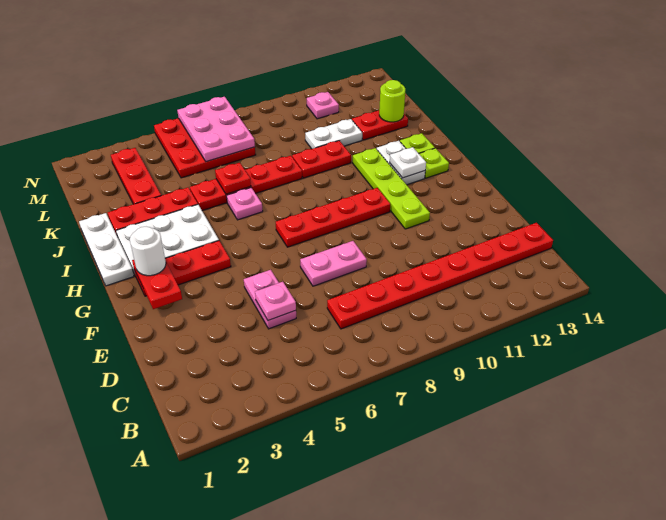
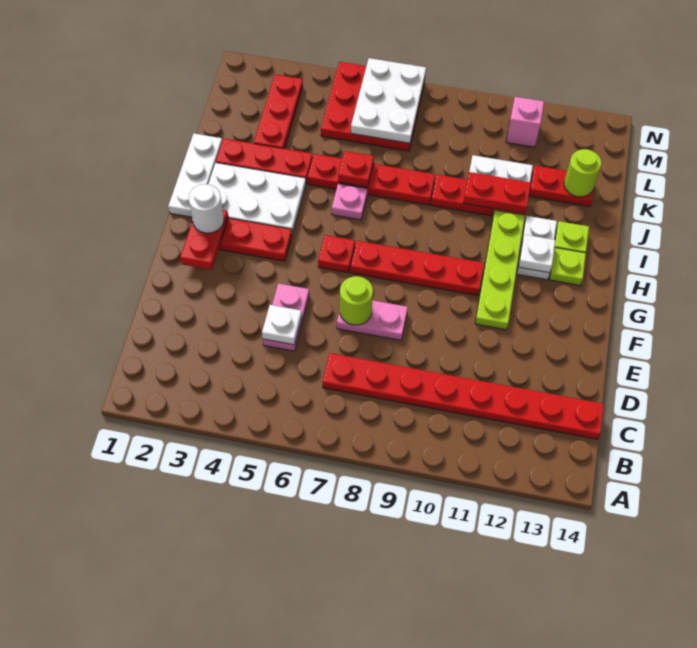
pink plate D5 level 2 -> white plate D5 level 2
none -> lime round brick E7 level 2
none -> red plate G6 level 1
none -> red plate J10:J11 level 2
pink plate L6:N7 level 2 -> white plate L6:N7 level 2
pink plate M11 level 1 -> pink brick M11 level 1

